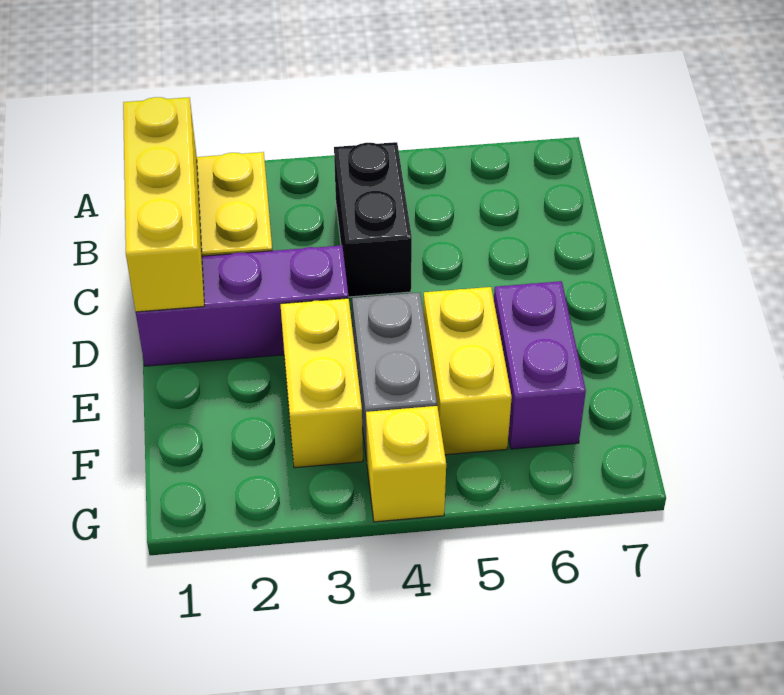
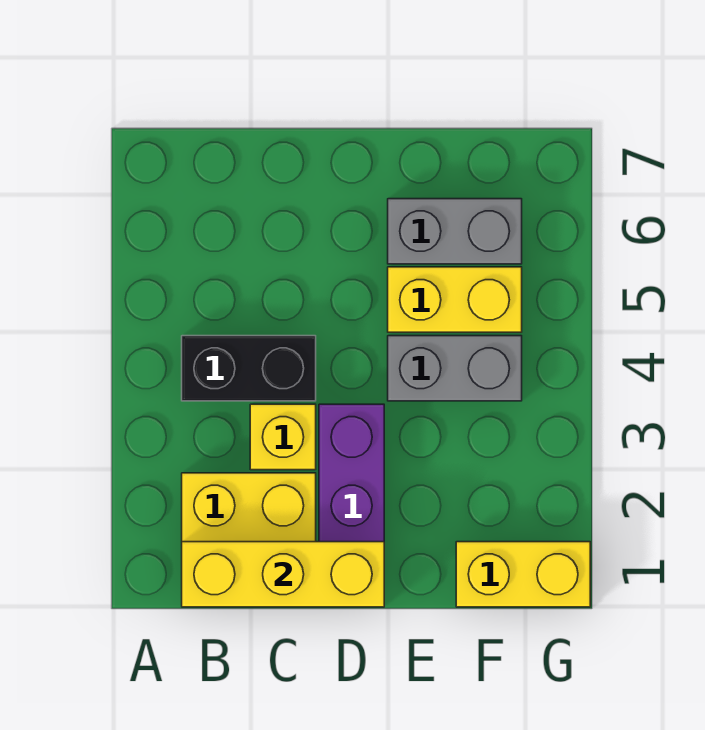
yellow brick E3:F3 level 1 -> yellow brick F1:G1 level 1
purple brick E6:F6 level 1 -> grey brick E6:F6 level 1
yellow brick G4 level 1 -> yellow brick C3 level 1

